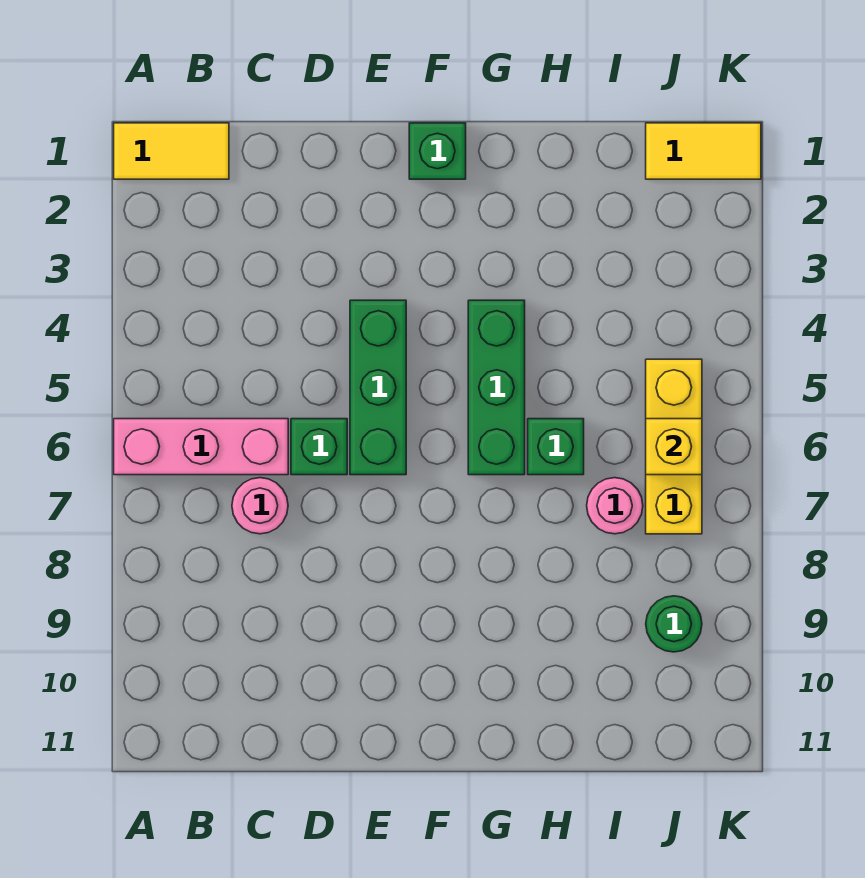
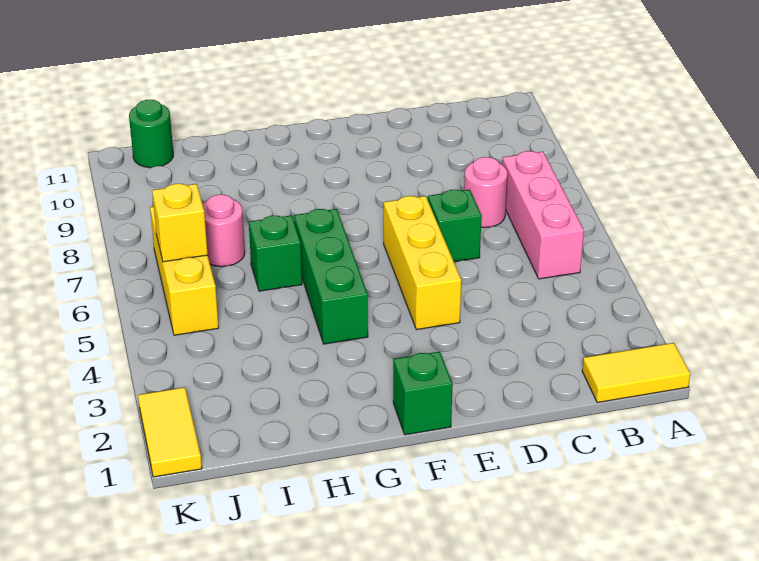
pink brick A6:C6 level 1 -> pink brick B5:B7 level 1
green brick E4:E6 level 1 -> yellow brick E4:E6 level 1
yellow tile J1:K1 level 1 -> yellow tile K1:K2 level 1
green round brick J9 level 1 -> green round brick J11 level 1

